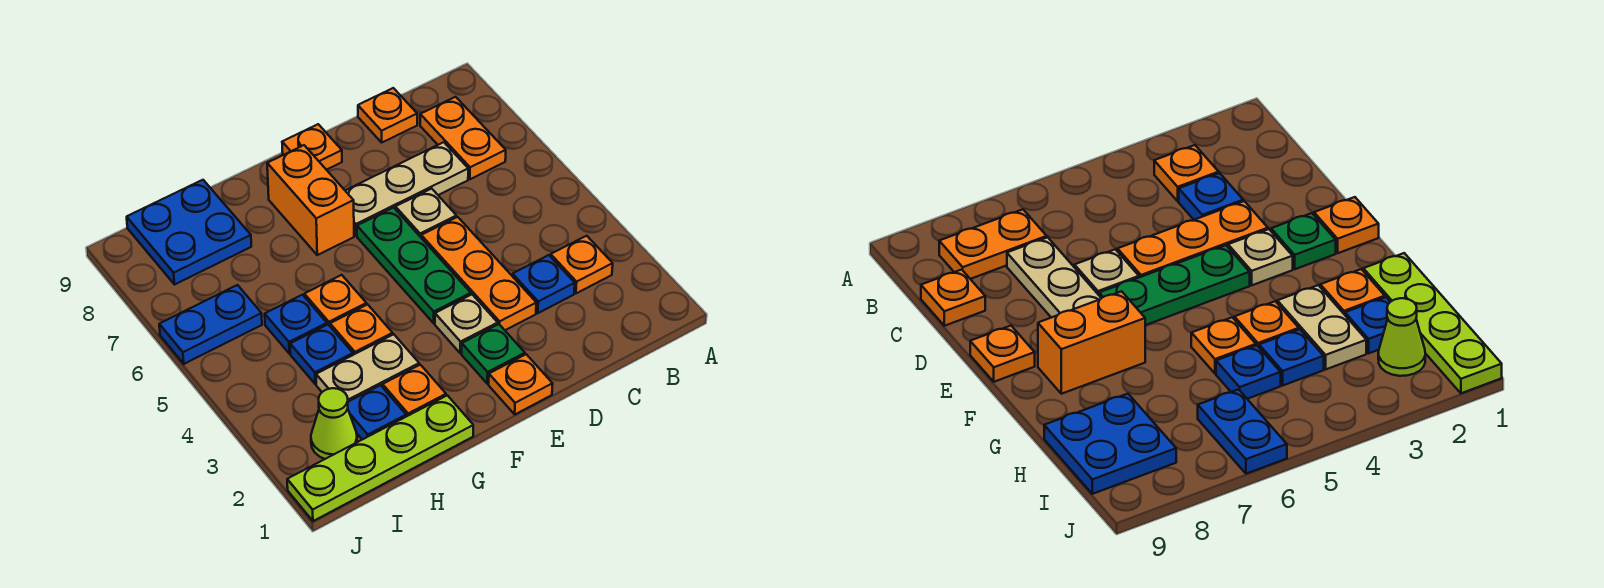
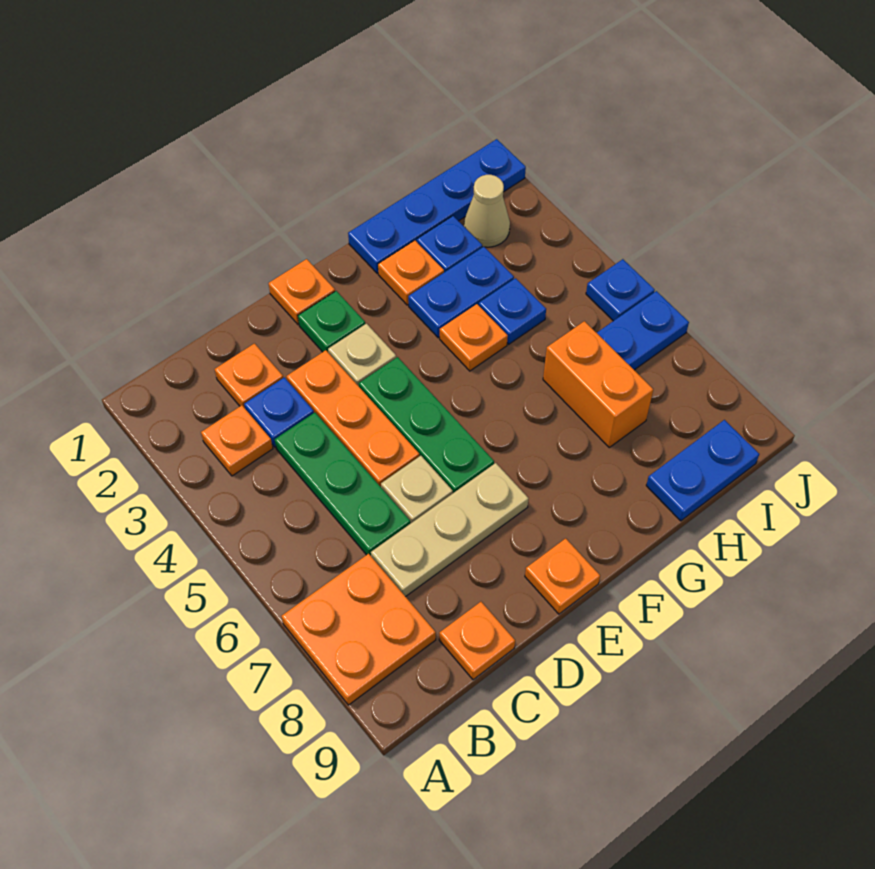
orange plate B7:B8 level 1 -> orange plate A7:B8 level 1
none -> green plate C4:C6 level 1
orange brick F7:F8 level 1 -> orange brick H6:H7 level 1
lime plate G1:J1 level 1 -> blue plate G1:J1 level 1
tan plate G3:H3 level 1 -> blue plate G3:H3 level 1
orange plate G5 level 1 -> orange plate C2 level 1
blue plate H5 level 1 -> blue plate J5 level 1
blue plate H8:I9 level 1 -> blue plate H9:I9 level 1
lime cone I2 level 1 -> tan cone I2 level 1

